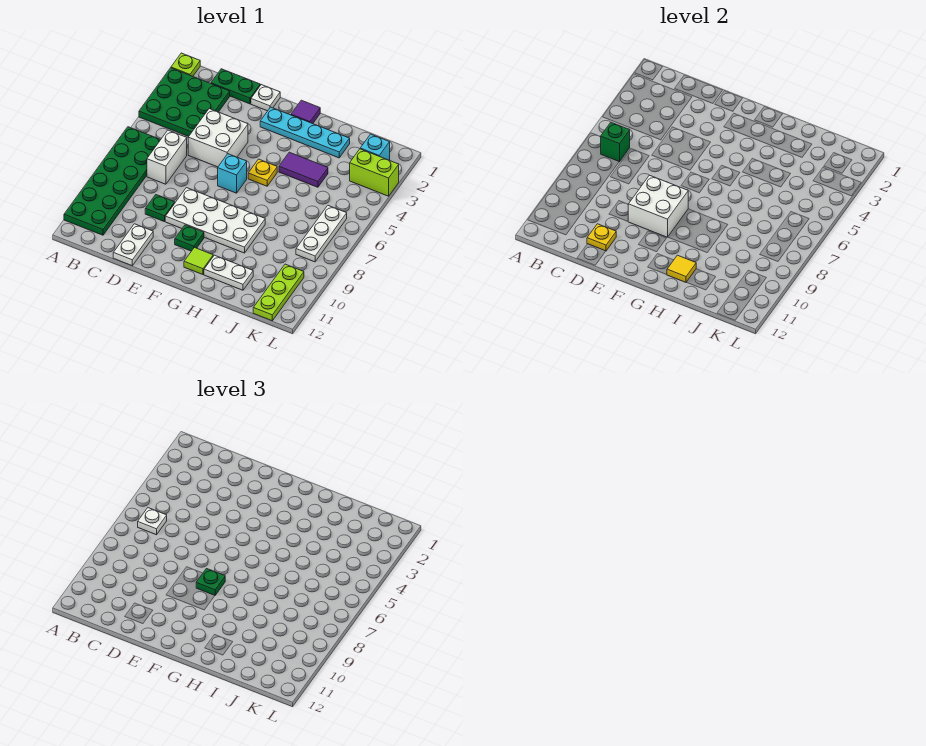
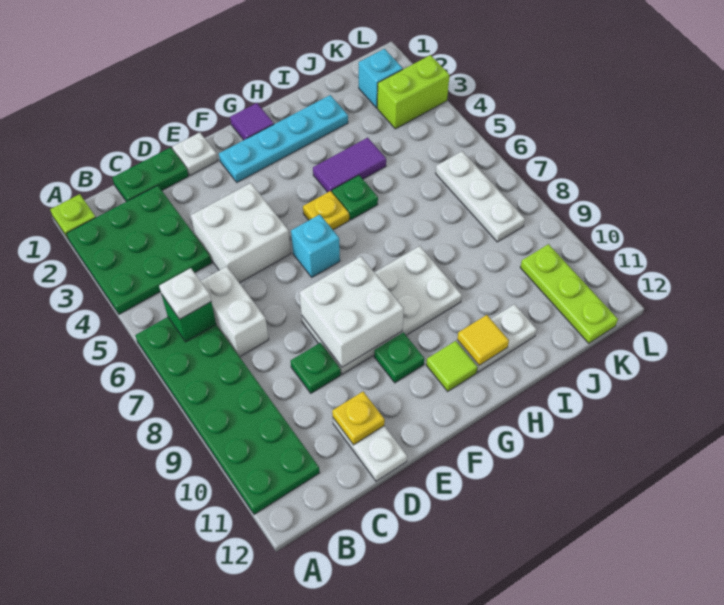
green plate F8 level 3 -> green plate H5 level 1

